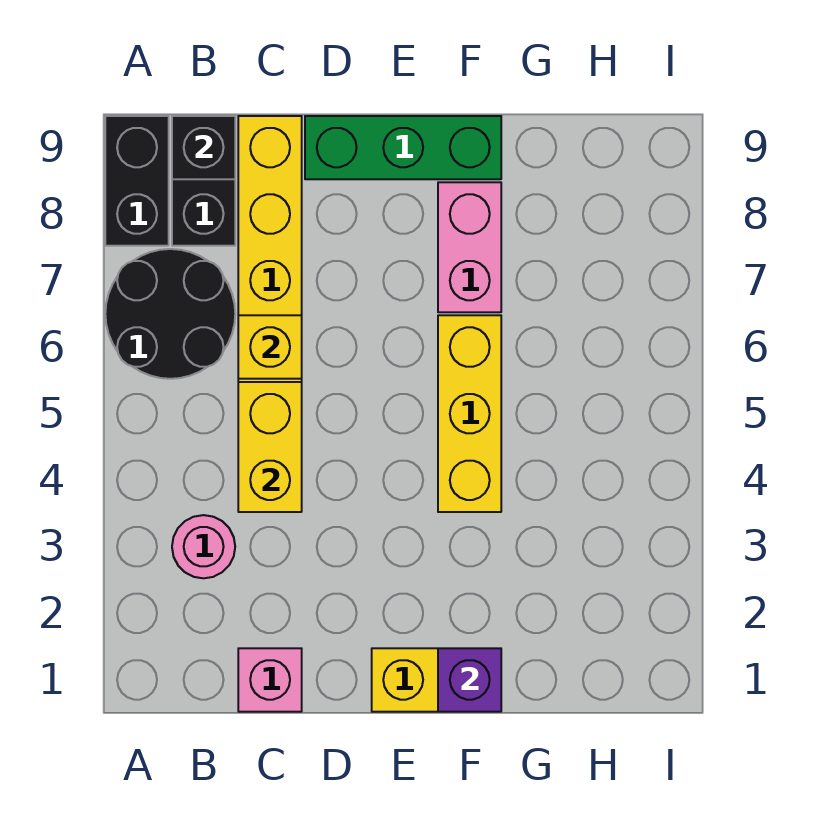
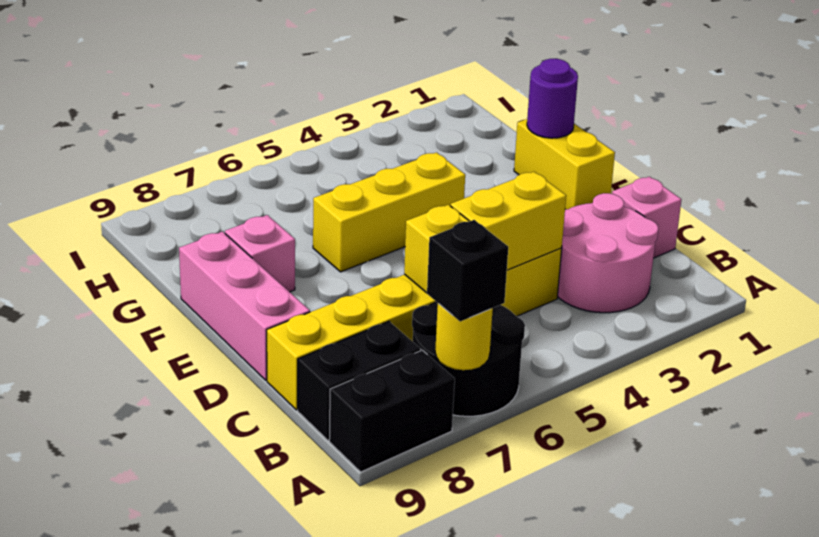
none -> yellow round brick A7 level 2
pink round brick B3 level 1 -> pink round brick B2:C3 level 1
black brick B9 level 2 -> black brick A7 level 3
green brick D9:F9 level 1 -> pink brick D9:F9 level 1
purple brick F1 level 2 -> purple round brick F1 level 2
pink brick F7:F8 level 1 -> pink brick F8 level 1

